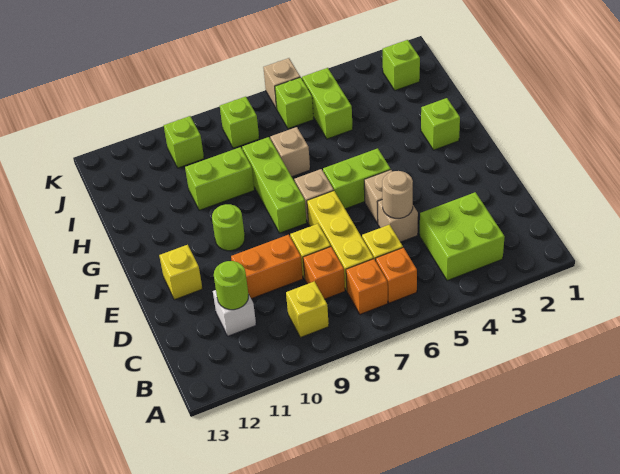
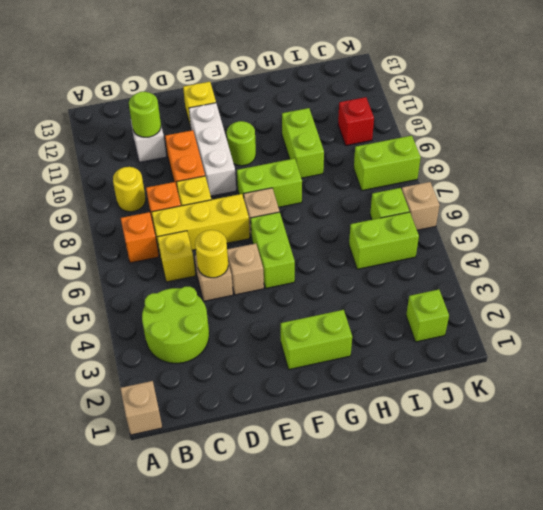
lime brick B3:C4 level 1 -> lime round brick B3:C4 level 1
orange brick B6 level 1 -> none
yellow brick B9 level 1 -> yellow round brick B9 level 1
tan round brick D5 level 2 -> yellow round brick D5 level 2
none -> white brick E9:E11 level 1
lime brick F8:H8 level 1 -> lime brick F8:G8 level 1
lime brick G2 level 1 -> lime brick F2:G2 level 1
tan brick H7 level 1 -> tan brick A1 level 1
lime brick J8 level 1 -> lime brick J8:K8 level 1
lime brick J10 level 1 -> red brick J10 level 1

